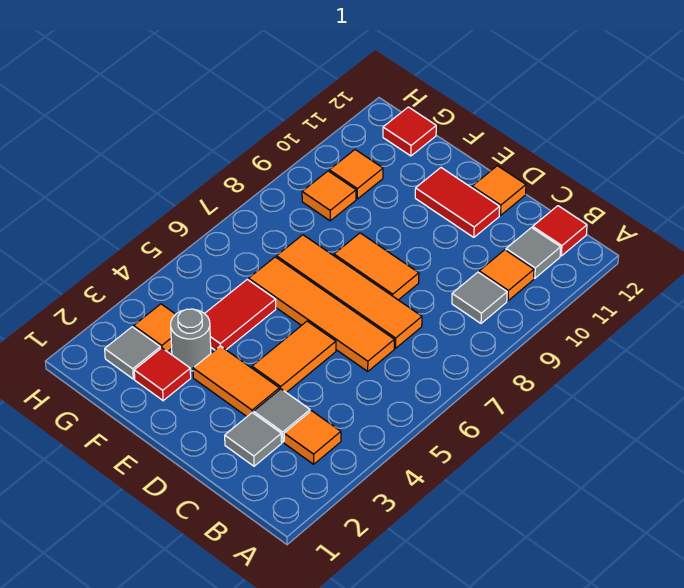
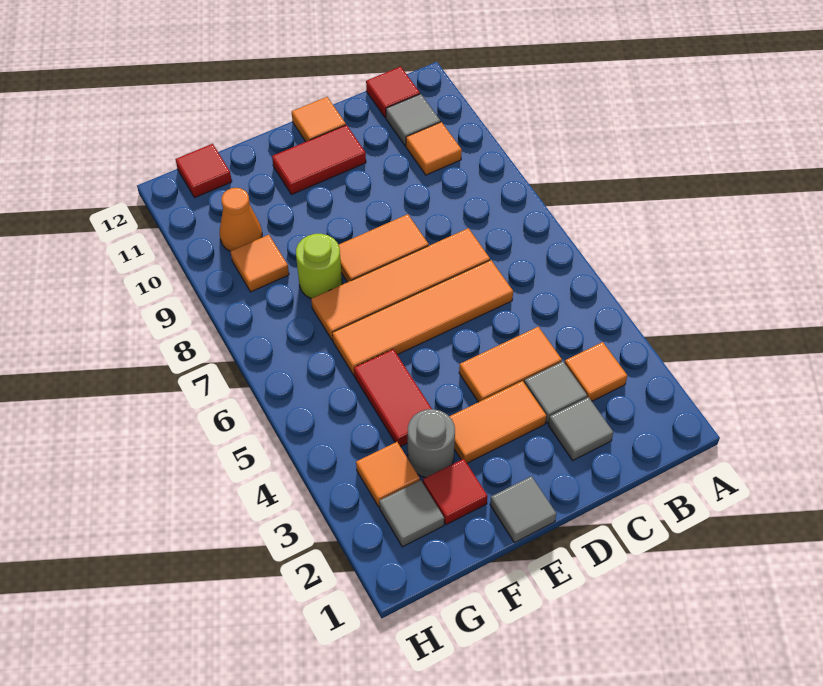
grey tile B9 level 1 -> grey tile E1 level 1
orange tile D4:D5 level 1 -> orange tile C4:D4 level 1
none -> lime round brick F8 level 1
orange tile G10 level 1 -> orange cone G10 level 1

